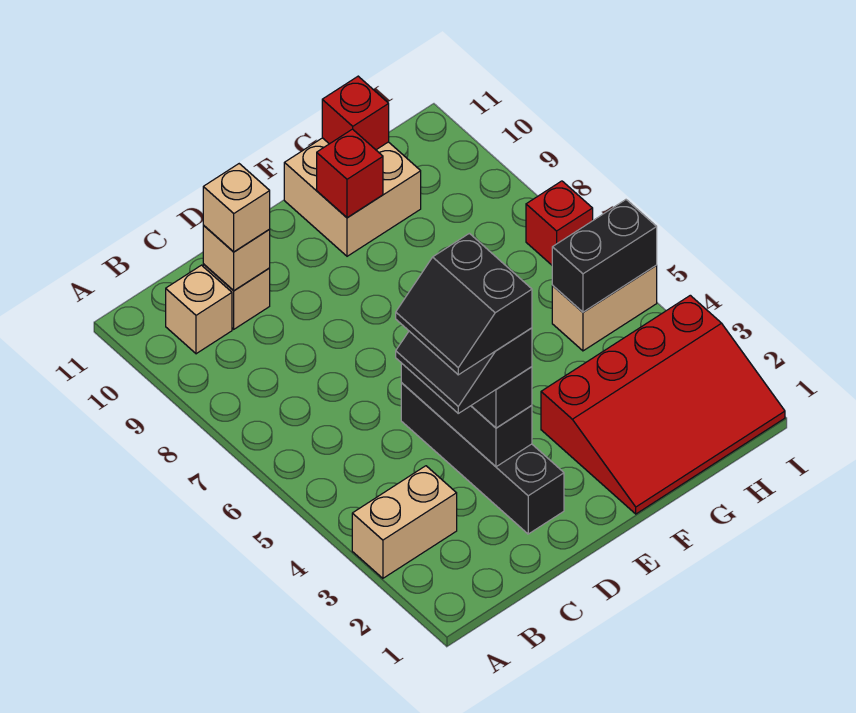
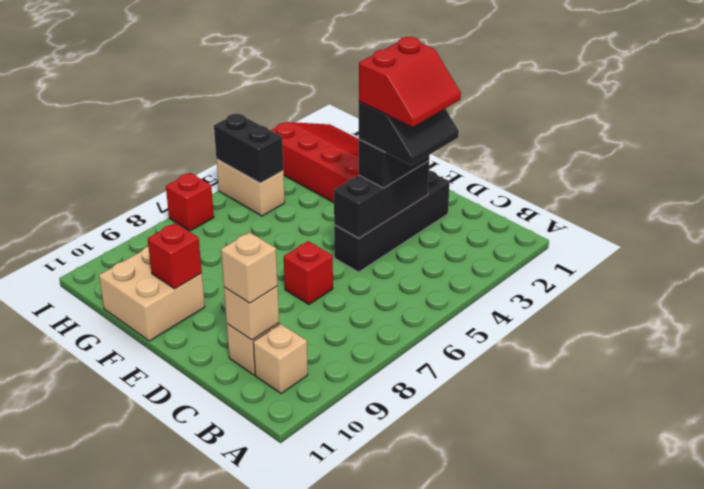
tan brick A3:B3 level 1 -> none
black slope C3:D4 level 5 top D -> red slope C3:D4 level 5 top D
red brick G11 level 2 -> red brick D7 level 1

